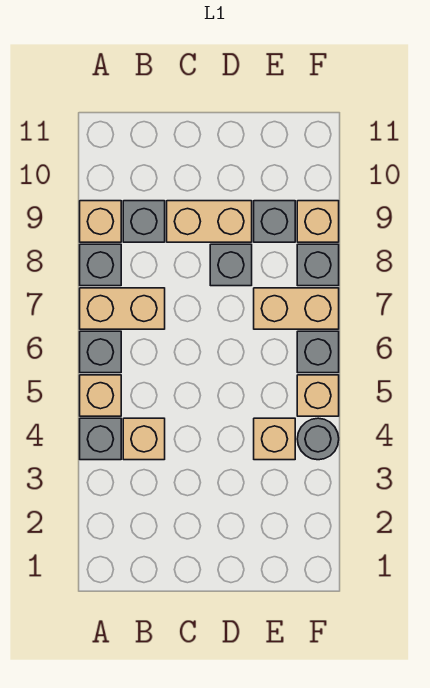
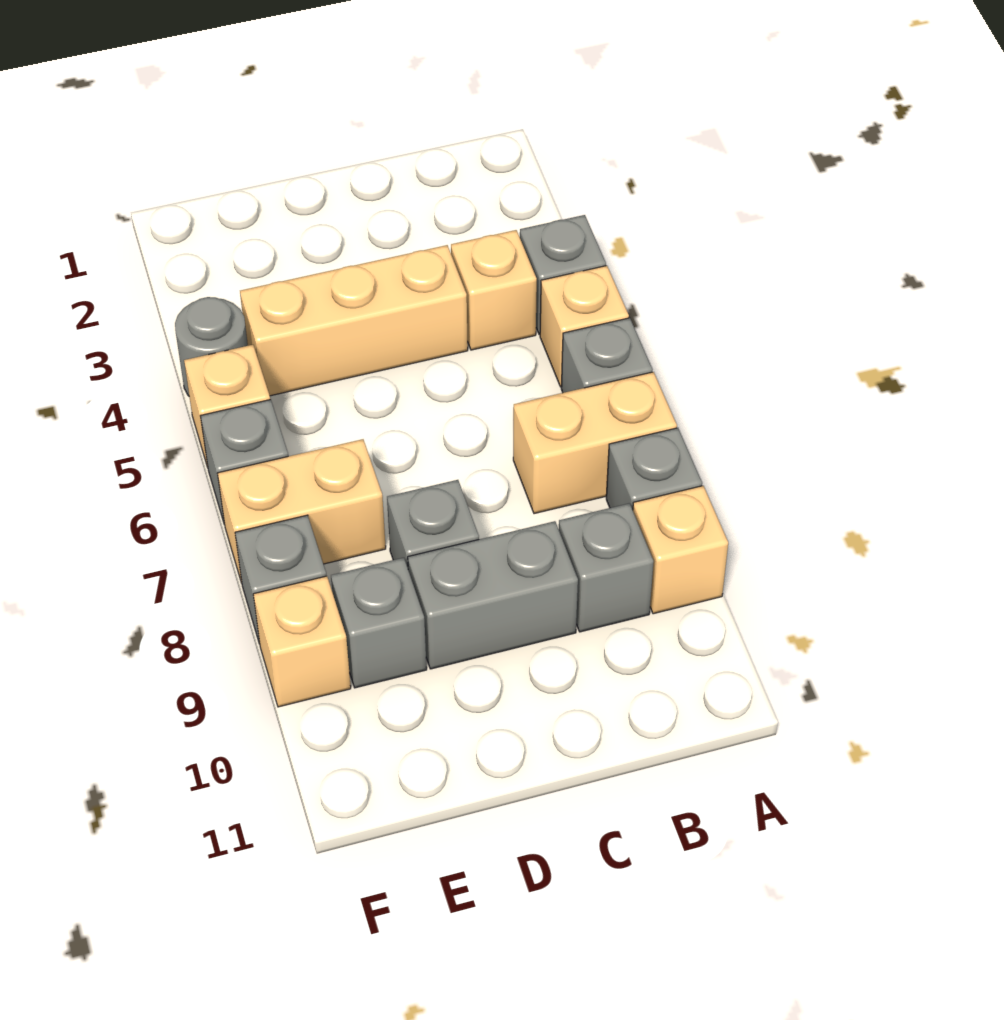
tan brick C9:D9 level 1 -> grey brick C9:D9 level 1
tan brick E4 level 1 -> tan brick C4:E4 level 1

